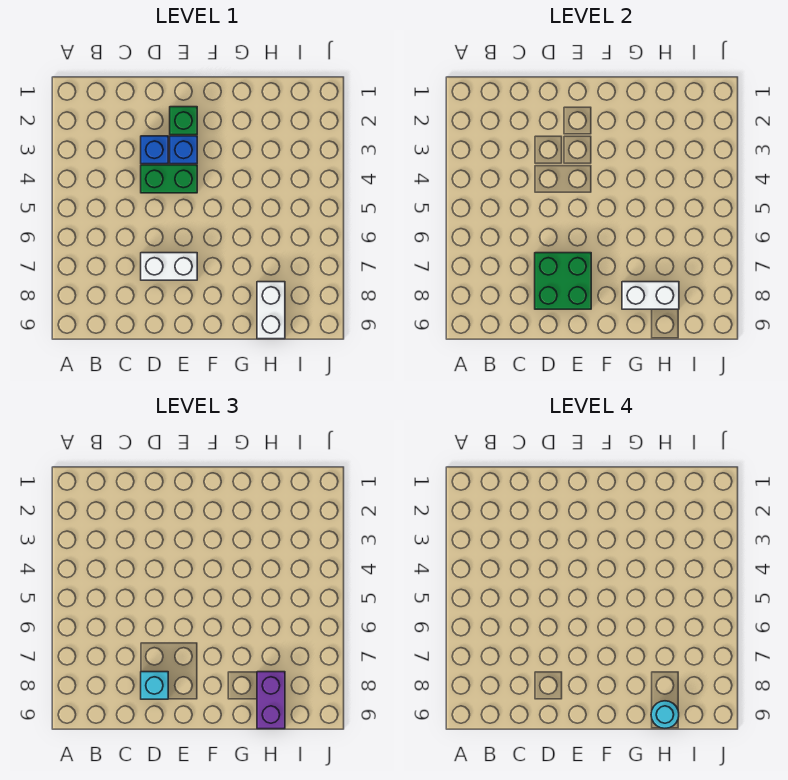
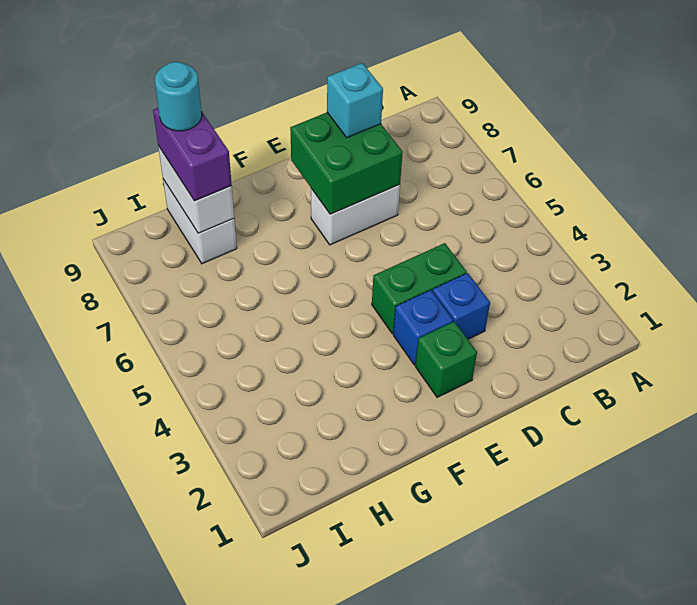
white brick G8:H8 level 2 -> white brick H8:H9 level 2

